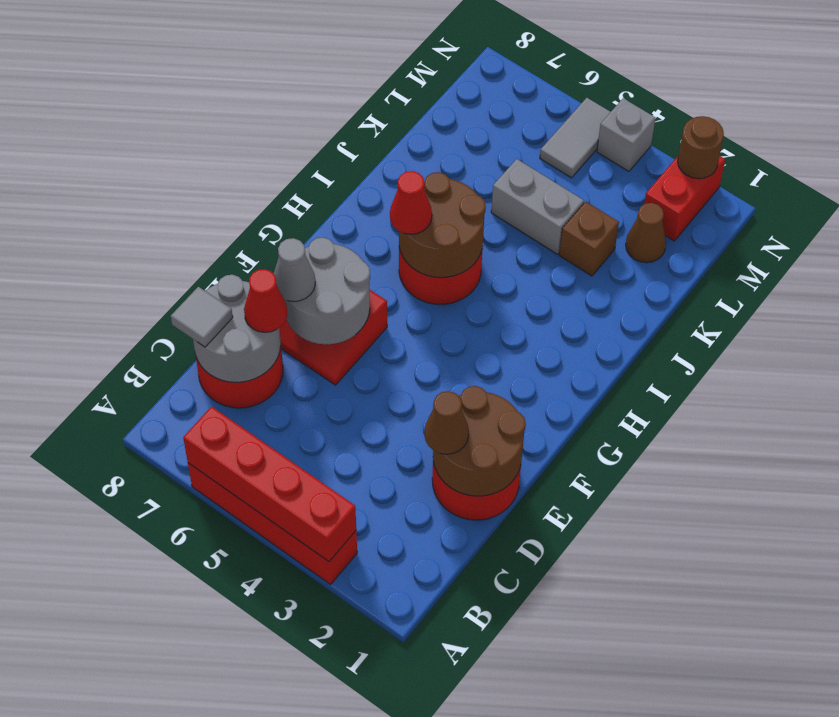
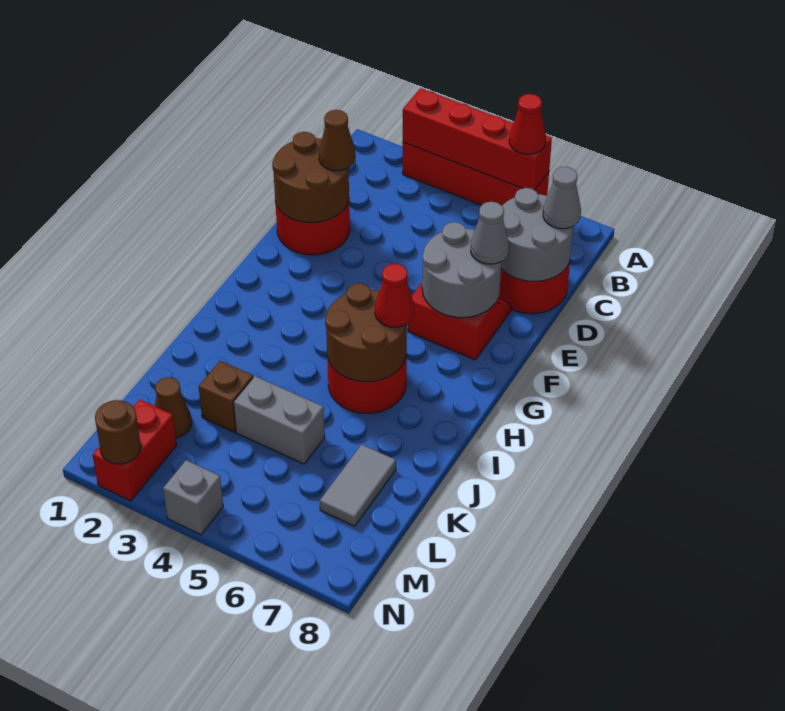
grey tile C8 level 3 -> grey cone C8 level 3
red cone D7 level 3 -> red cone A6 level 3
grey tile M5:N5 level 1 -> grey tile K7:L7 level 1

